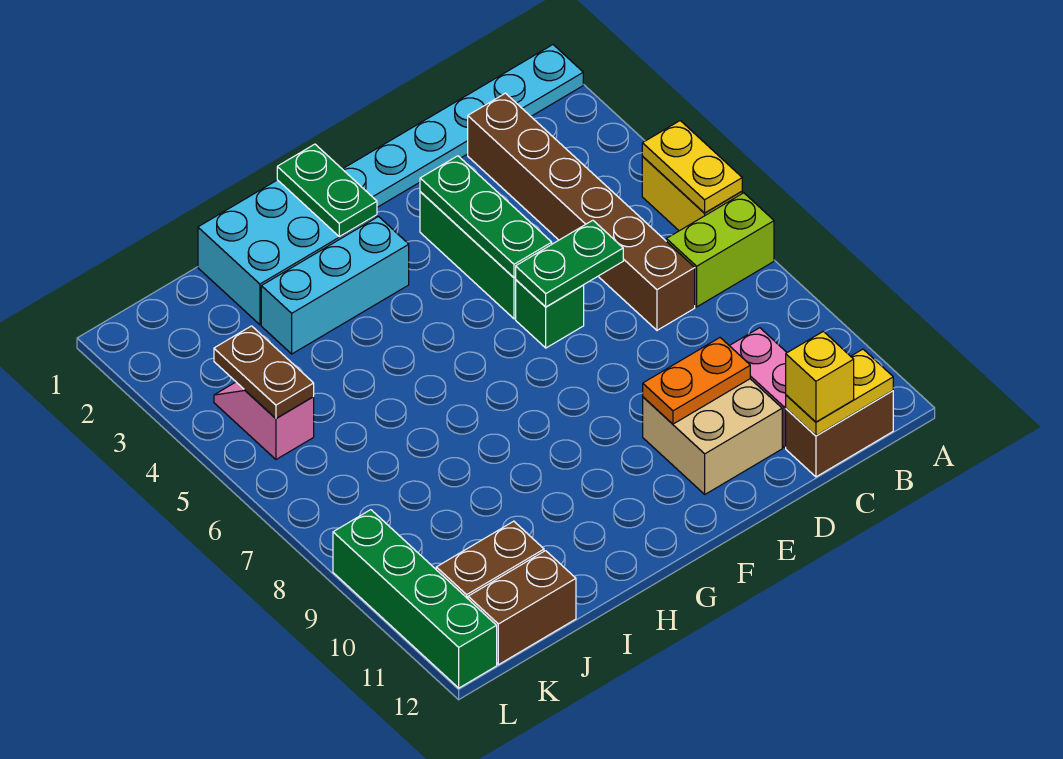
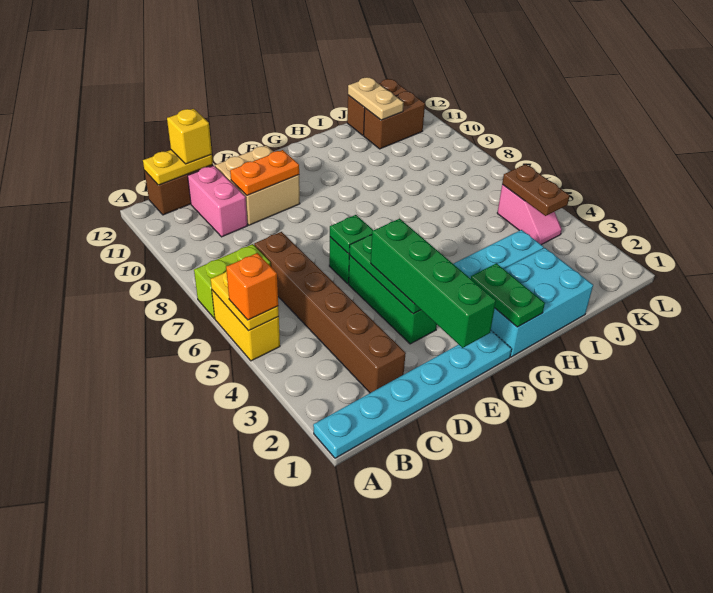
none -> orange brick A5 level 3
green plate D6:E6 level 2 -> green plate E6 level 2
none -> tan plate J11:J12 level 2
green brick L9:L12 level 1 -> green brick E1:E4 level 3

